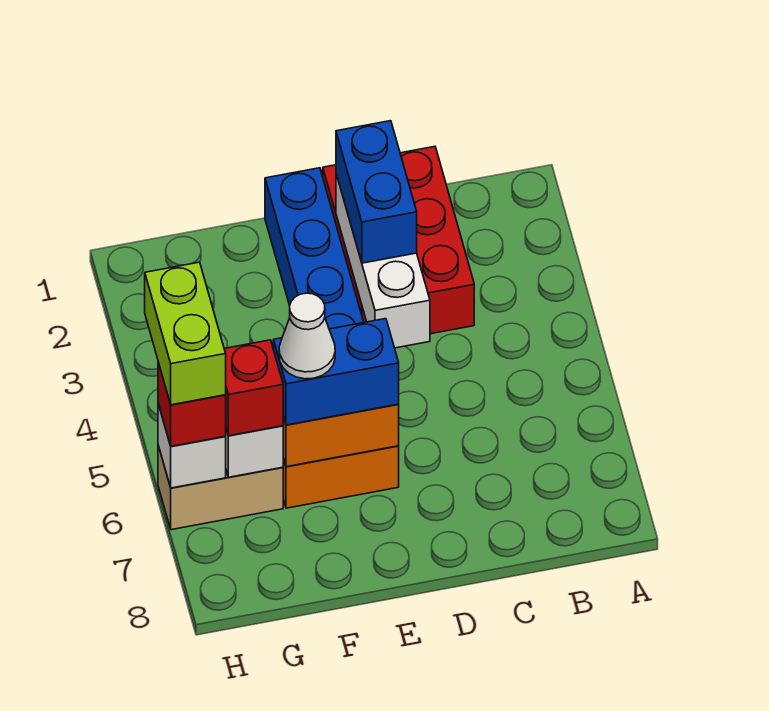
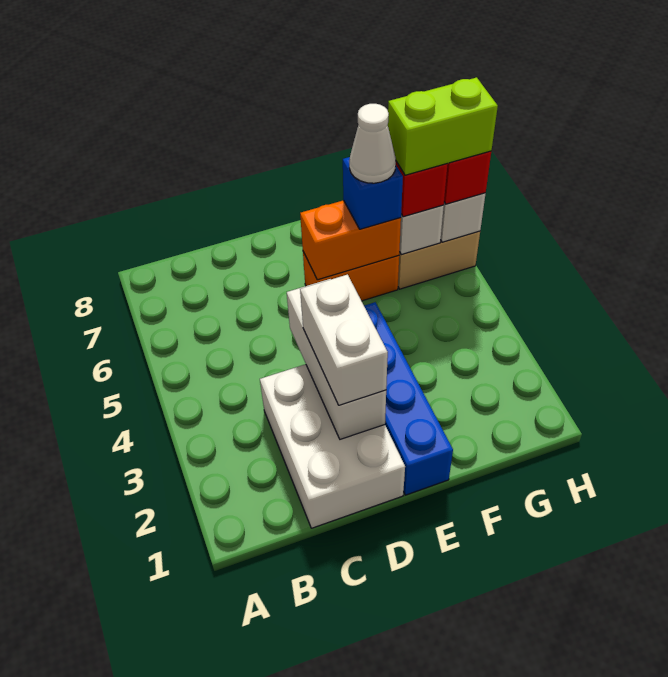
red brick C1:D3 level 1 -> white brick C1:D3 level 1
blue brick D2:D3 level 3 -> white brick D2:D3 level 3
blue brick E6:F6 level 3 -> blue brick F6 level 3
lime brick H5:H6 level 4 -> lime brick G6:H6 level 4

